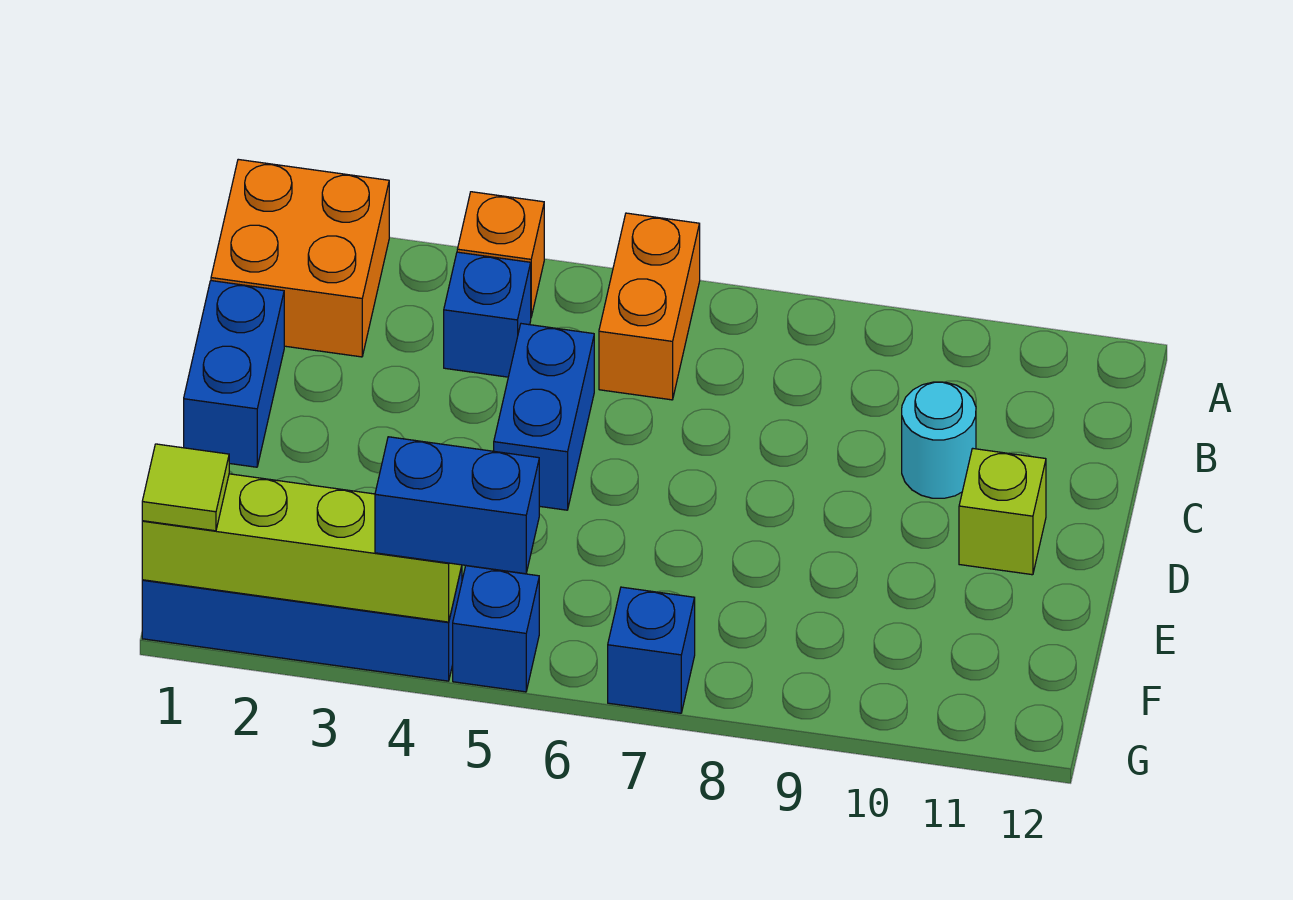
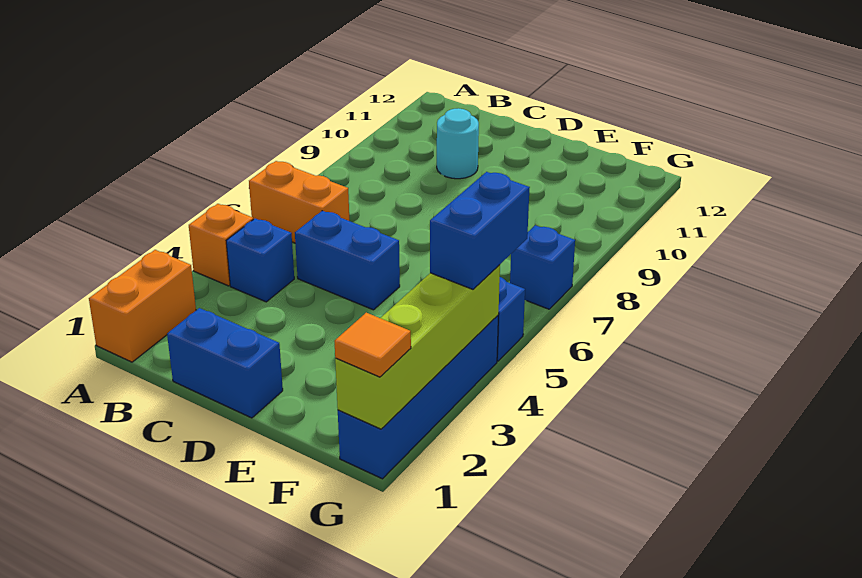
orange brick A1:B2 level 1 -> orange brick A1:A2 level 1
lime brick D11 level 1 -> none
lime tile G1 level 3 -> orange tile G1 level 3

